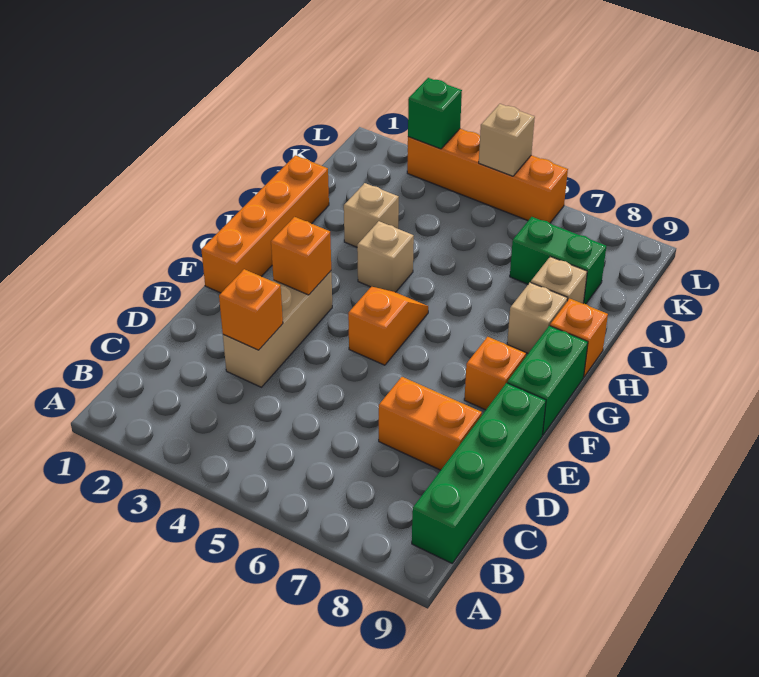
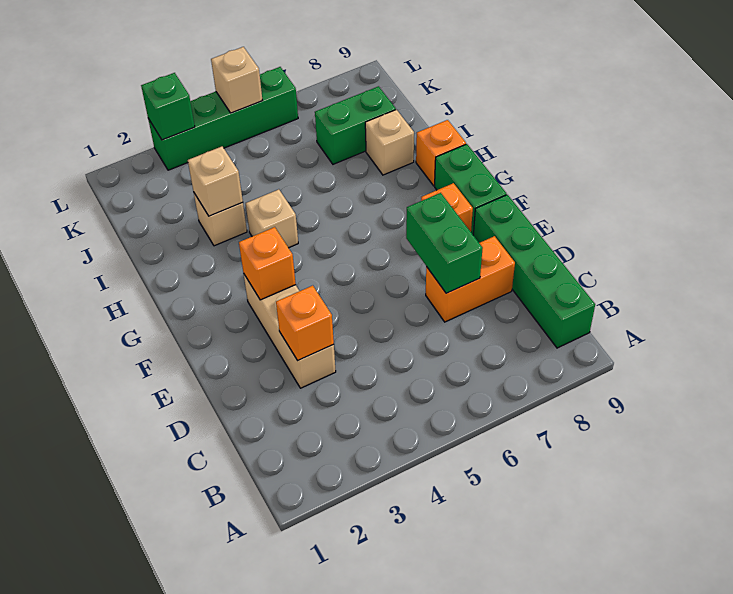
none -> green brick D7:E7 level 2
orange brick F1:I1 level 1 -> none
orange slope F5:G5 level 1 top F -> none
tan brick H8 level 1 -> tan brick I3 level 2
orange brick L3:L6 level 1 -> green brick L3:L6 level 1

